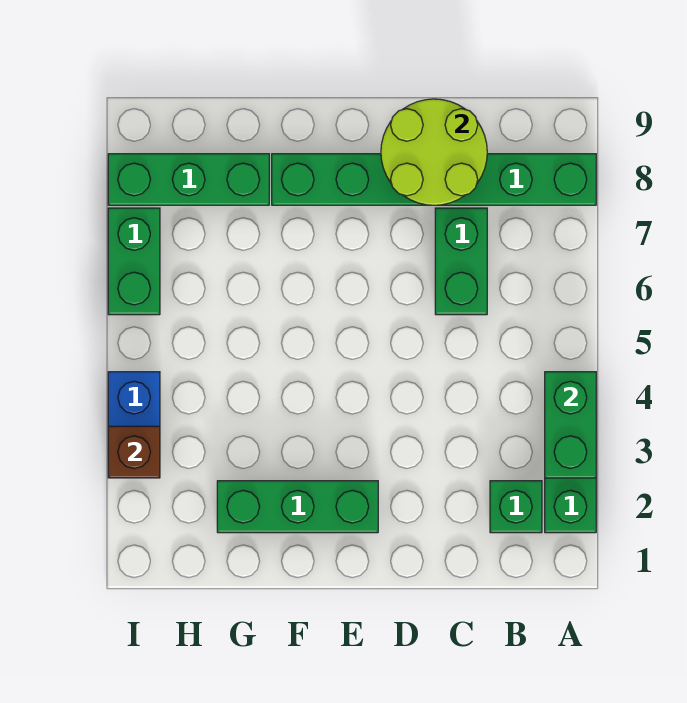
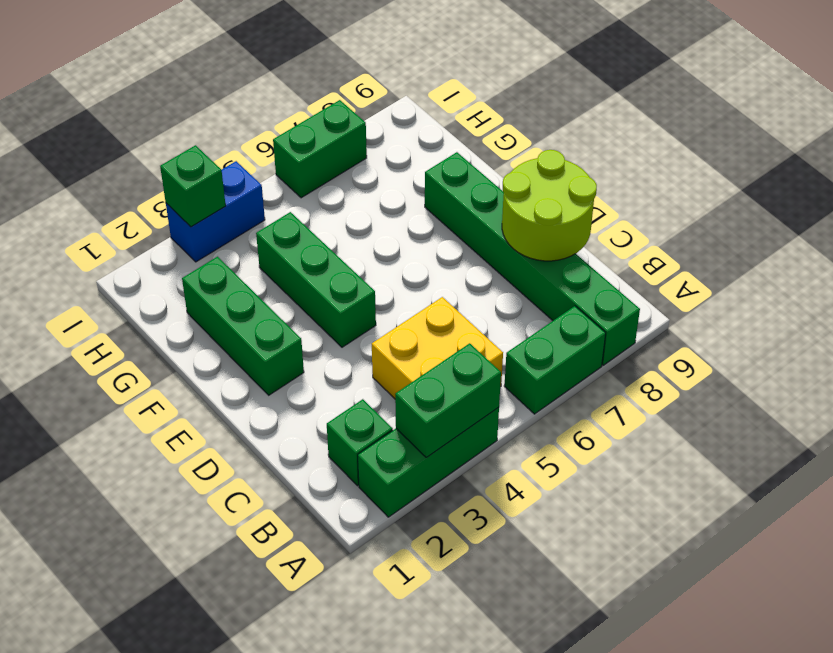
none -> yellow brick B4:C5 level 1
green brick C6:C7 level 1 -> green brick A6:A7 level 1
green brick G8:I8 level 1 -> green brick E4:G4 level 1
brown brick I3 level 2 -> green brick I3 level 2

